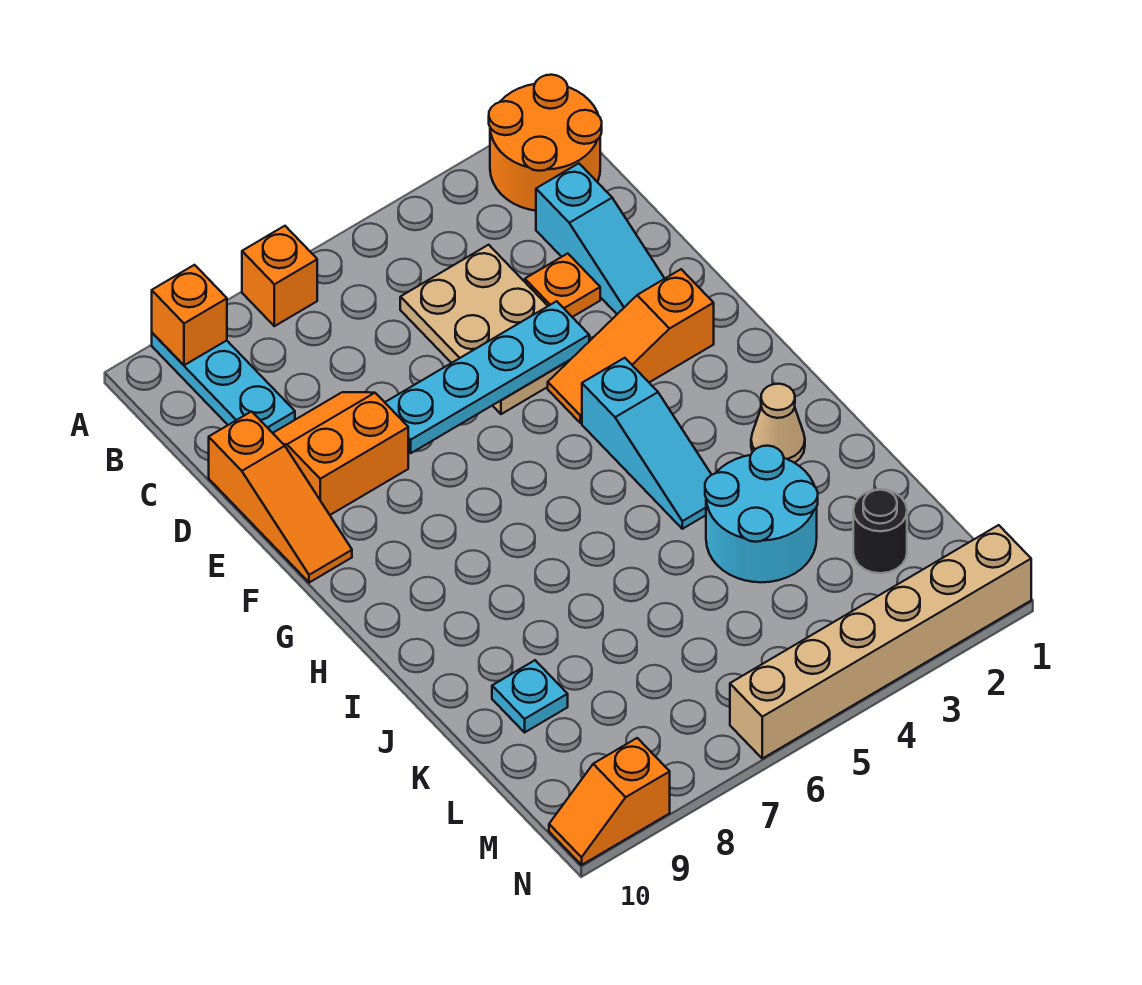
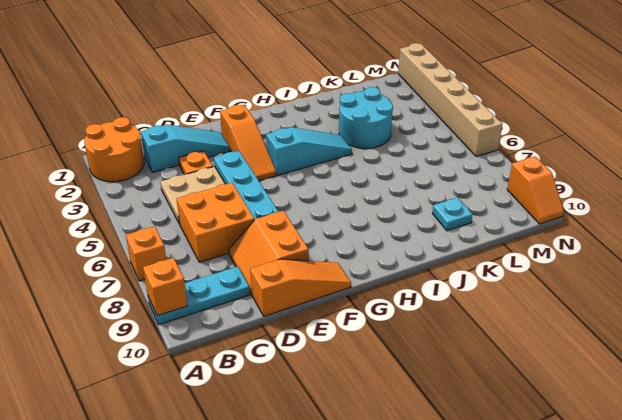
none -> orange brick C6:D7 level 1
tan cone I2 level 1 -> none
black round brick L2 level 1 -> none

